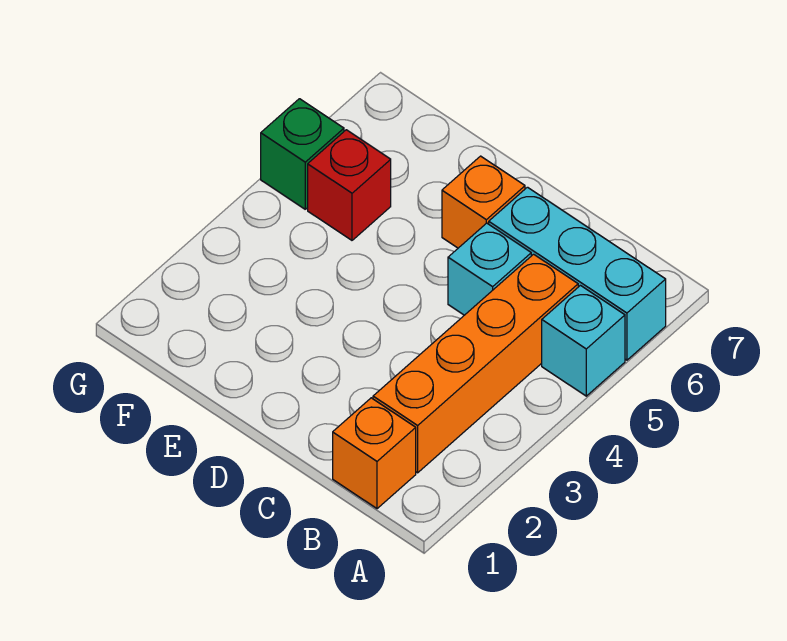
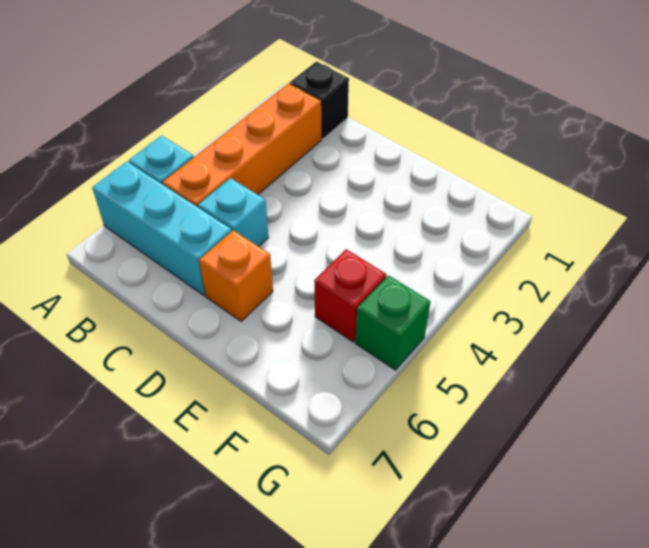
orange brick B1 level 1 -> black brick B1 level 1

